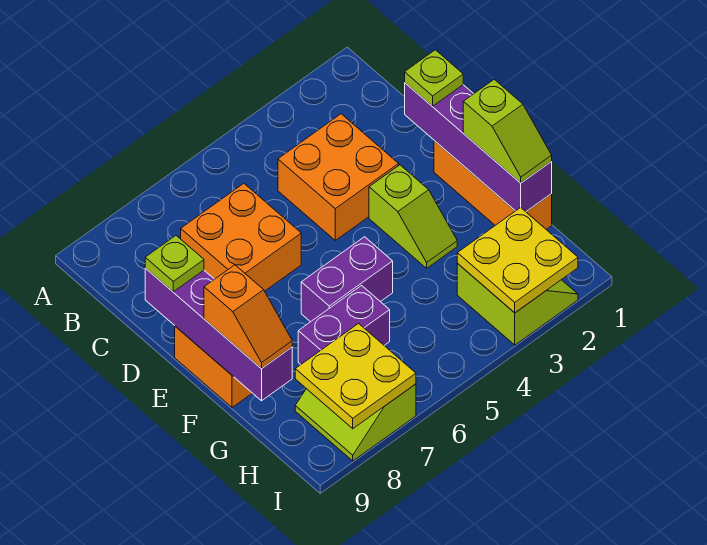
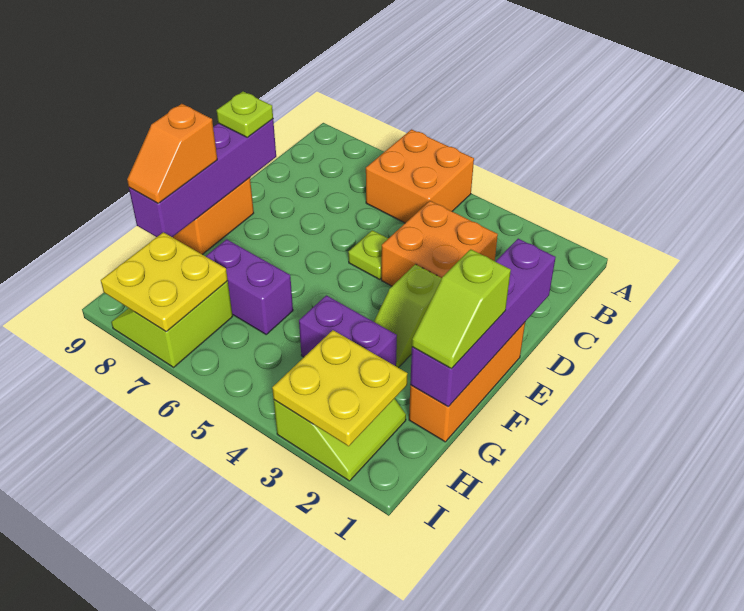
orange brick C6:D7 level 1 -> orange brick A5:B6 level 1
lime plate D1 level 3 -> lime plate D5 level 1
purple brick F5:F6 level 1 -> purple brick G3:G4 level 1

